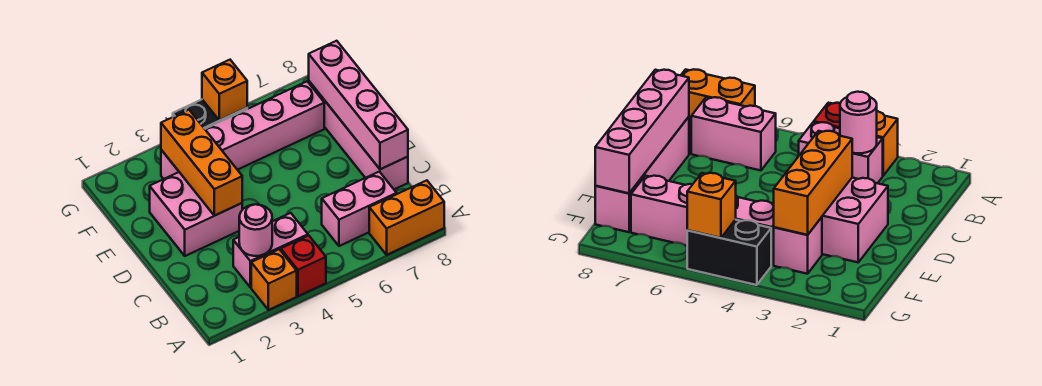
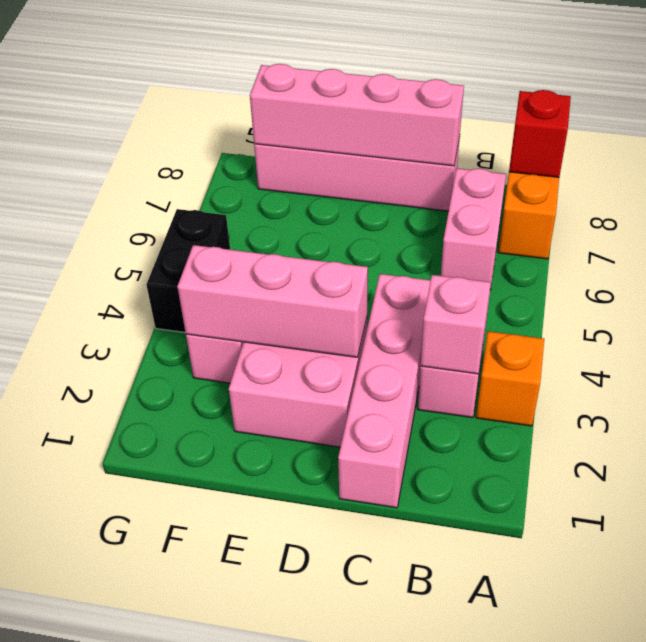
red brick A4 level 1 -> red brick A8 level 2
pink round brick B3 level 2 -> pink brick B3 level 2
orange brick D3:F3 level 2 -> pink brick D3:F3 level 2
pink brick F4:F7 level 1 -> pink brick C1:C4 level 1
orange brick G5 level 2 -> none

